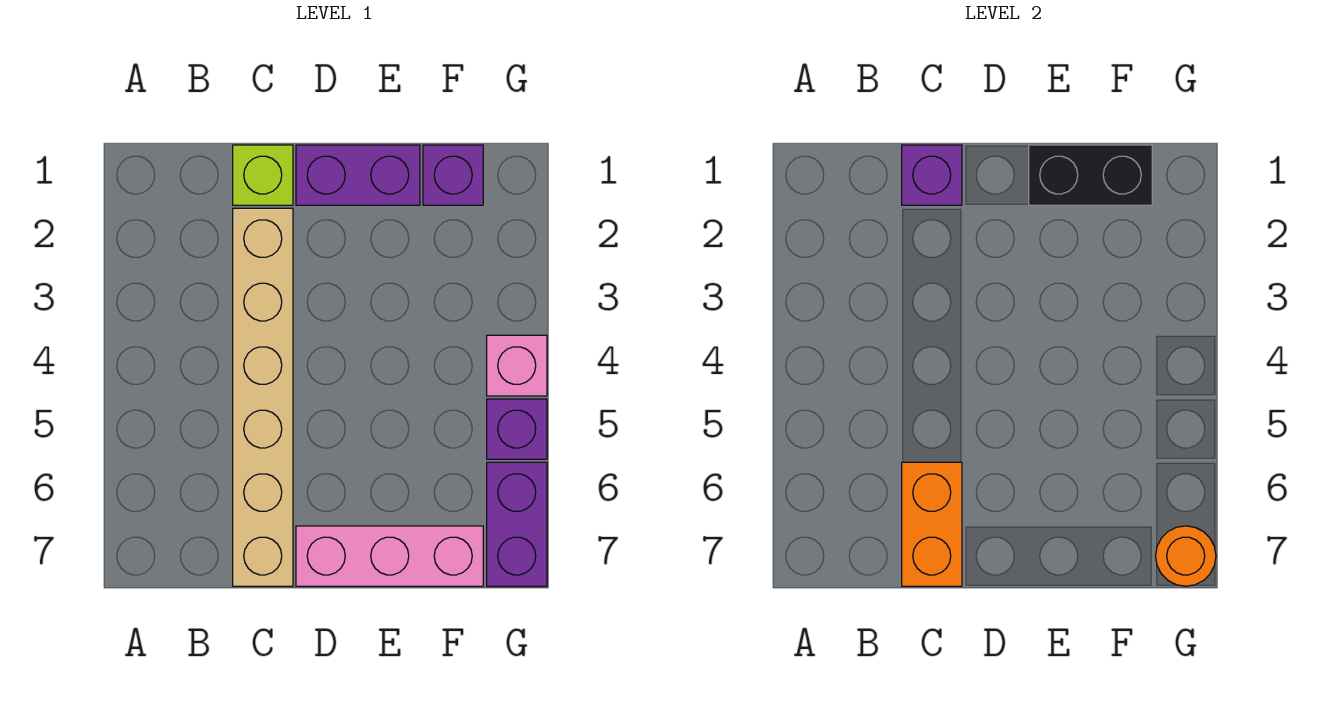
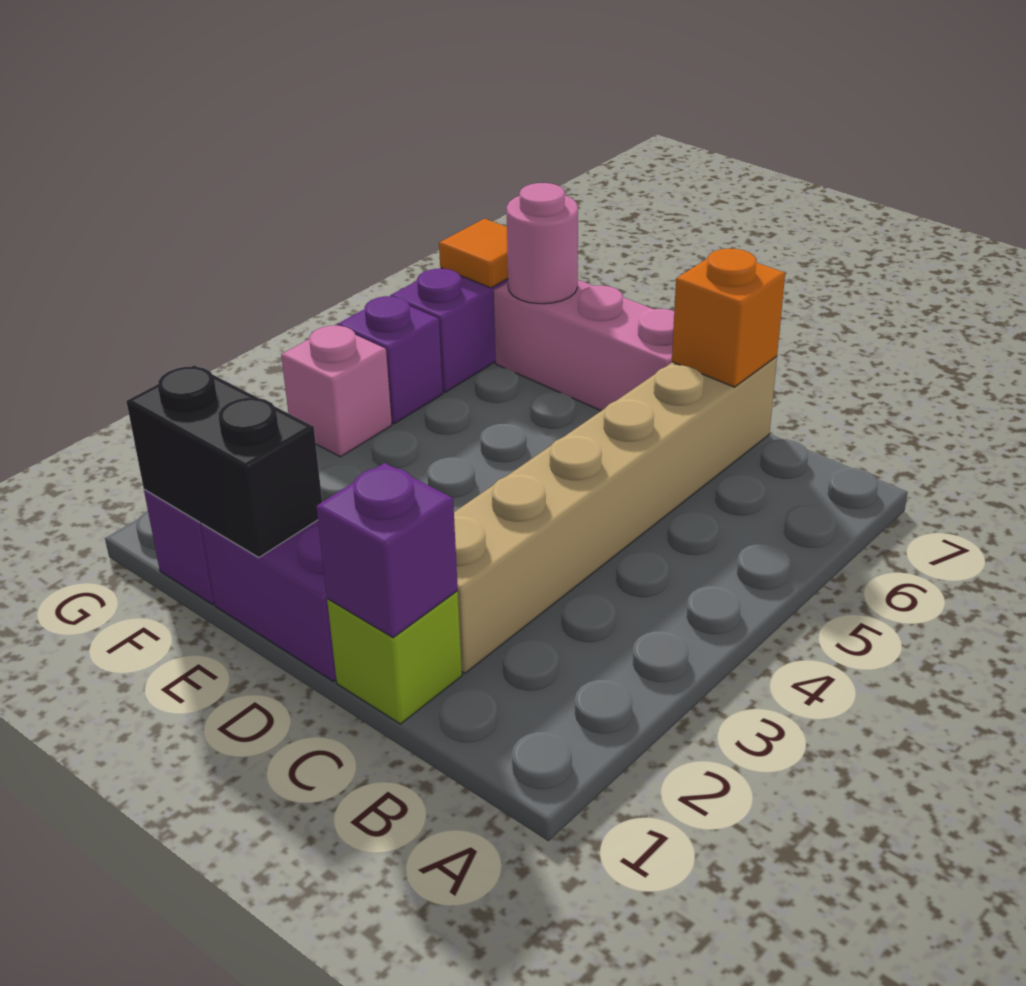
orange brick C6:C7 level 2 -> orange brick C7 level 2
none -> pink round brick F7 level 2
orange round brick G7 level 2 -> orange tile G7 level 2

